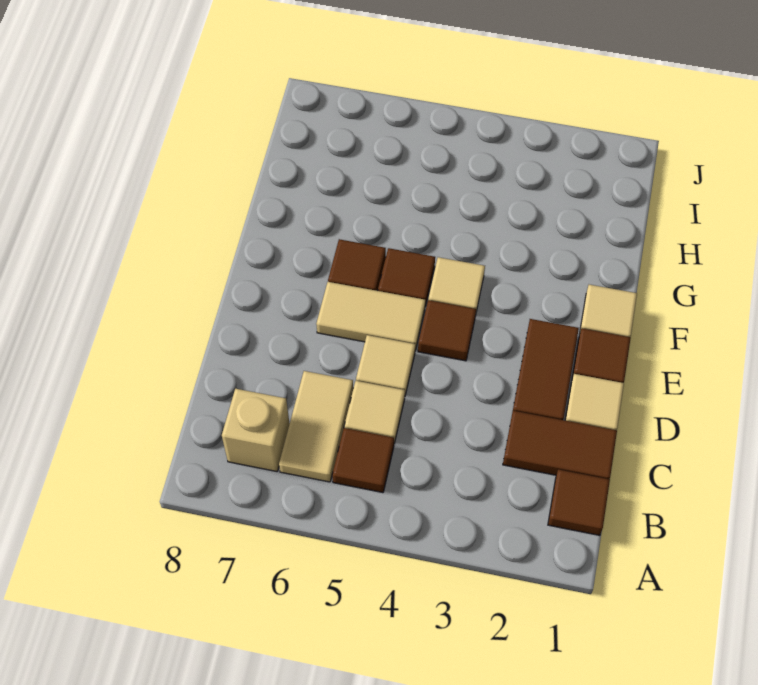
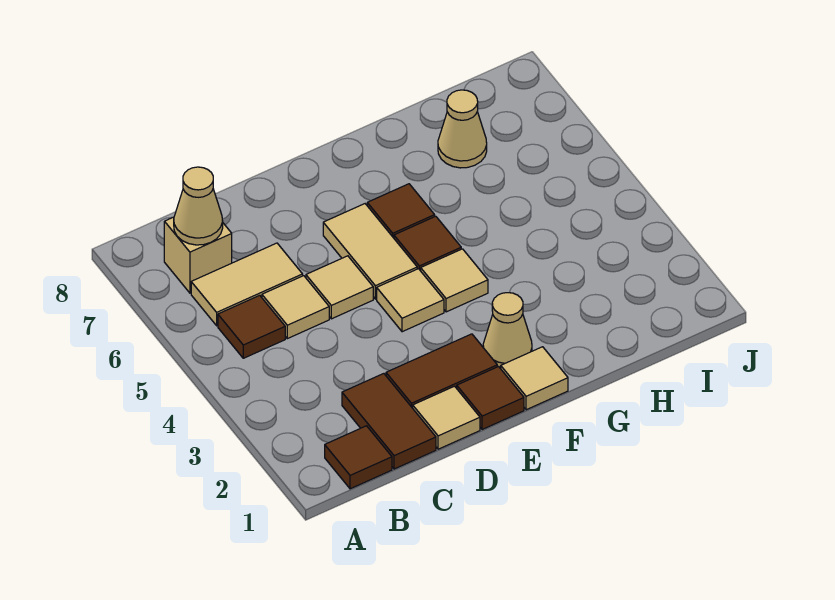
none -> tan cone B7 level 2
brown tile E4 level 1 -> tan tile E4 level 1
none -> tan cone F2 level 1
none -> tan cone H7 level 1

